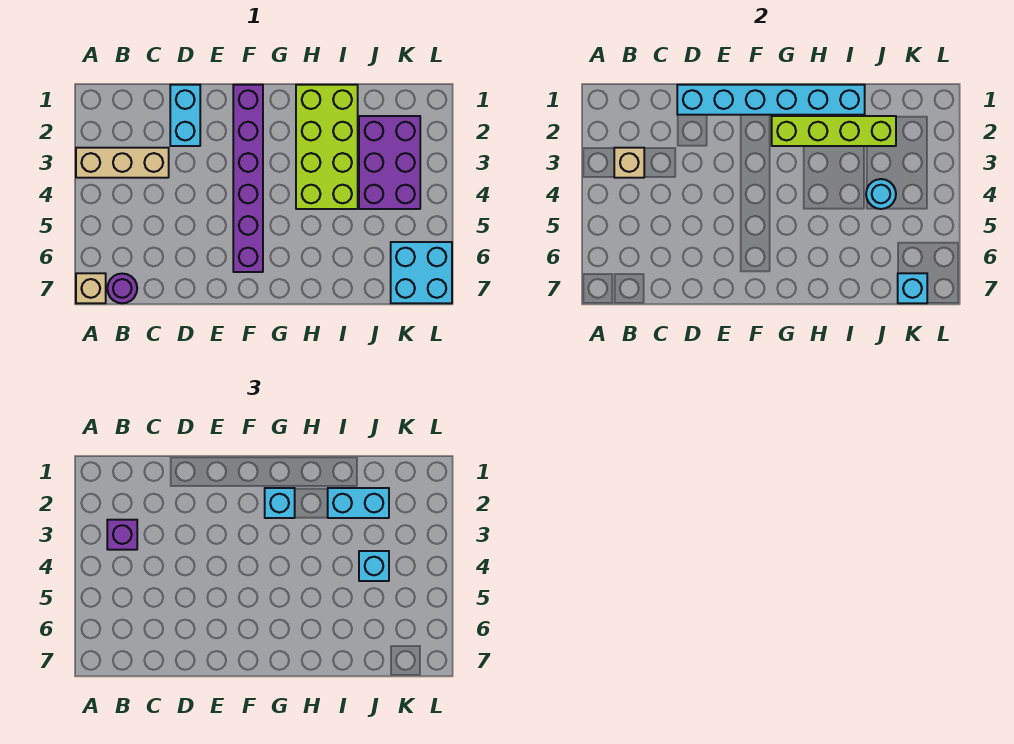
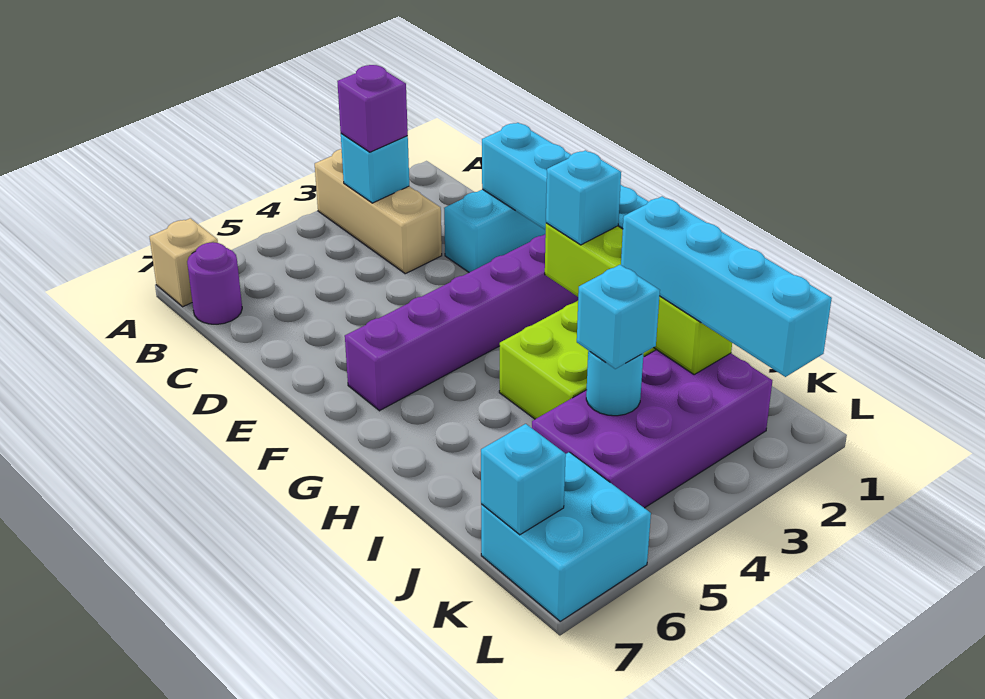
tan brick B3 level 2 -> cyan brick B3 level 2
cyan brick I2:J2 level 3 -> cyan brick I2:L2 level 3
purple brick J2:K4 level 1 -> purple brick J2:K5 level 1

